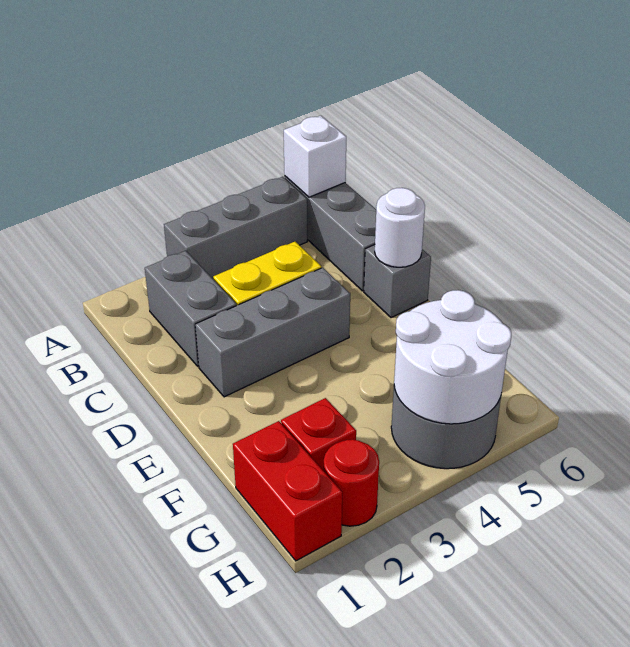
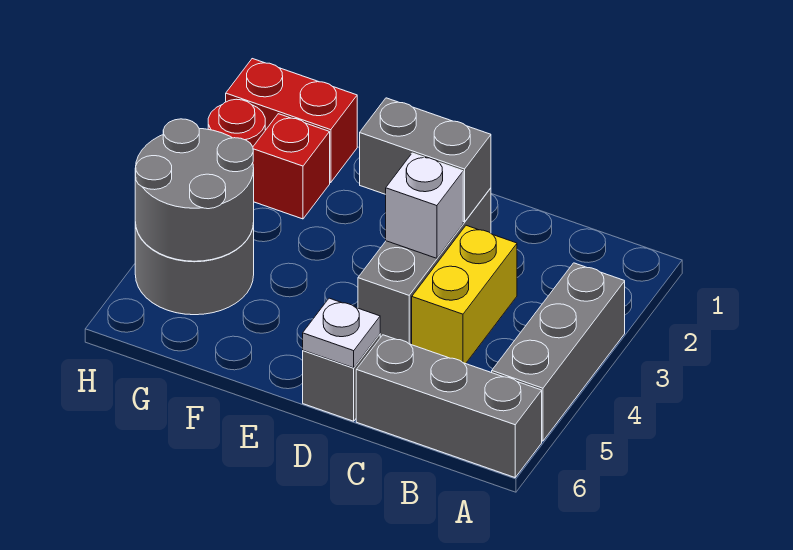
white brick A6 level 2 -> white brick D3 level 2
grey brick B2:C2 level 1 -> grey brick D2:E2 level 2
white round brick D6 level 2 -> white plate D6 level 2
white round brick G4:H5 level 2 -> grey round brick G4:H5 level 2

